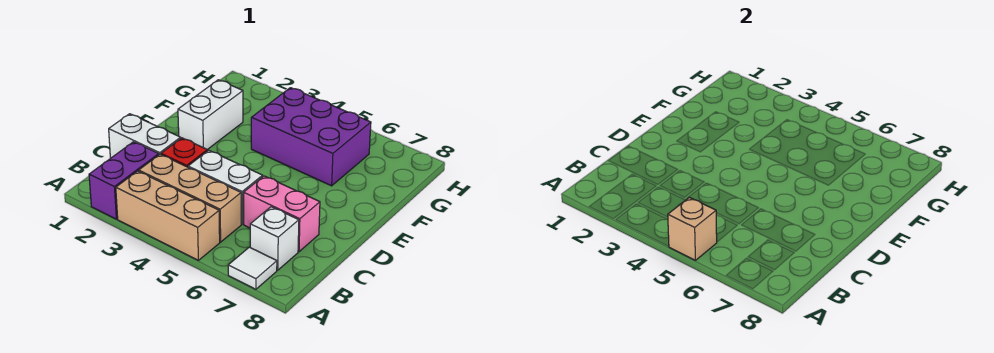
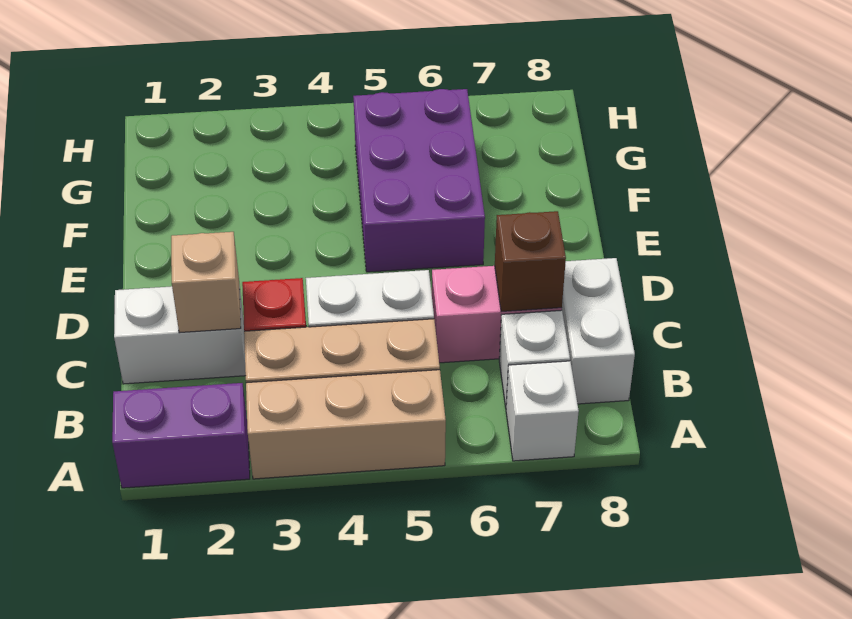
purple brick A2:B2 level 1 -> purple brick A1:A2 level 1
tan brick A5 level 2 -> tan brick C2 level 2
white tile A7 level 1 -> white brick A7 level 1
none -> brown brick C7 level 2
white brick E2:F2 level 1 -> white brick B8:C8 level 1
purple brick F4:G6 level 1 -> purple brick E5:G6 level 1

